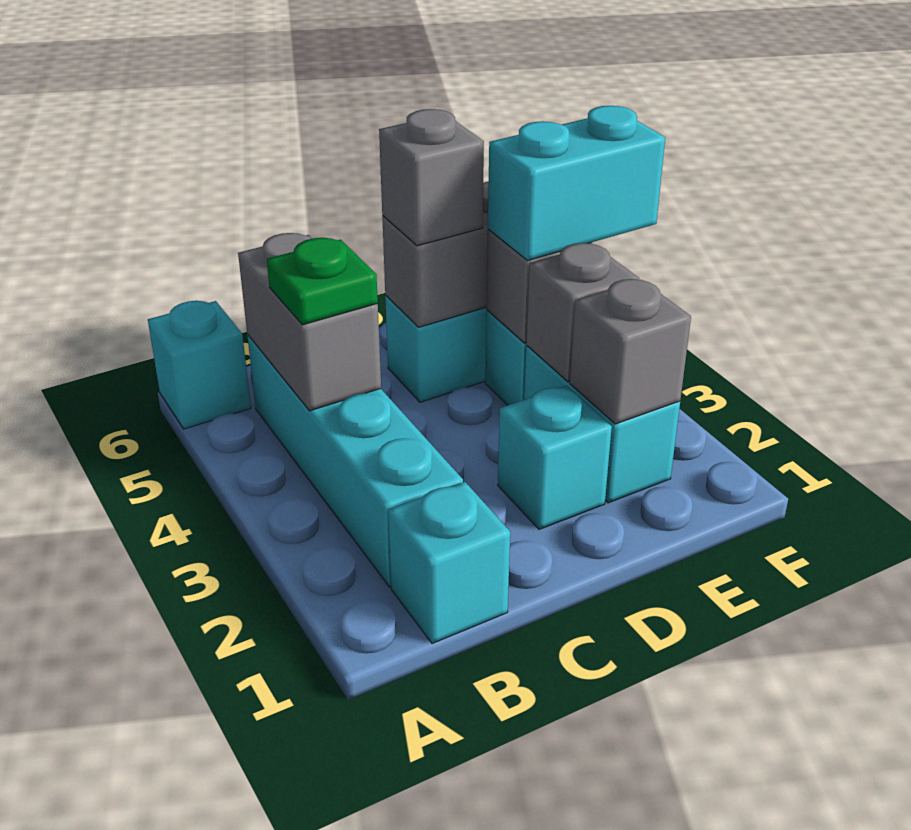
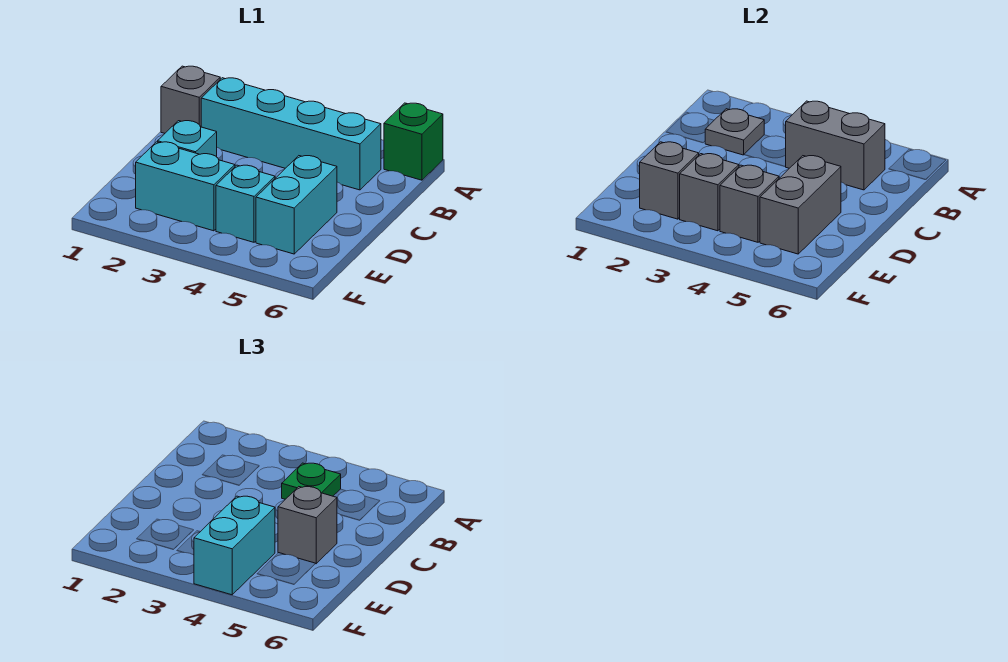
cyan brick A6 level 1 -> green brick A6 level 1
cyan brick B1 level 1 -> grey brick B1 level 1
none -> grey plate B2 level 2

